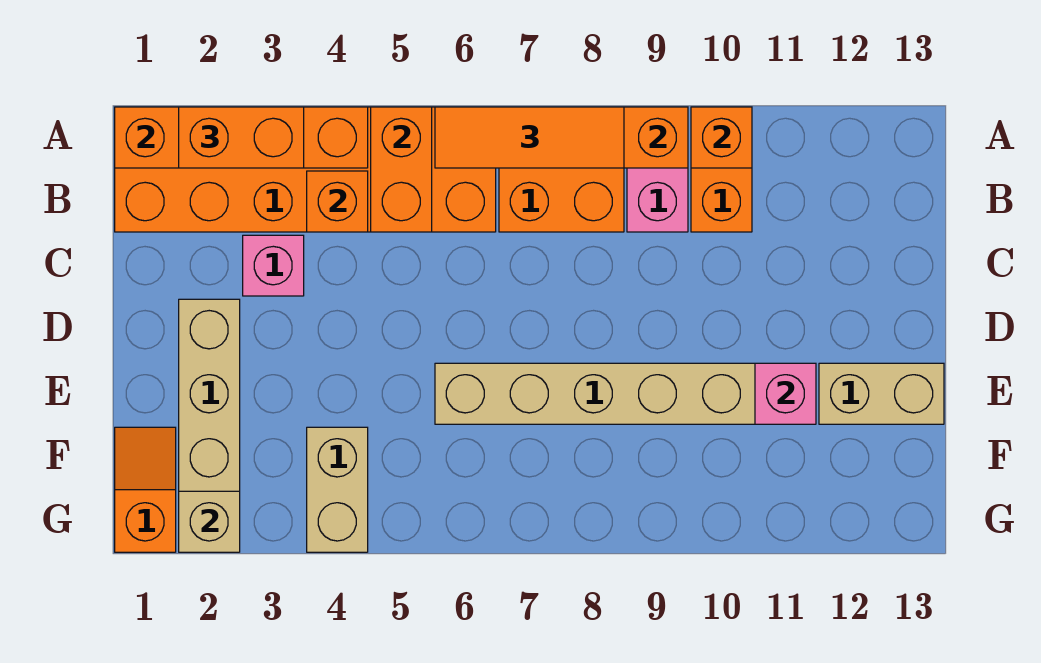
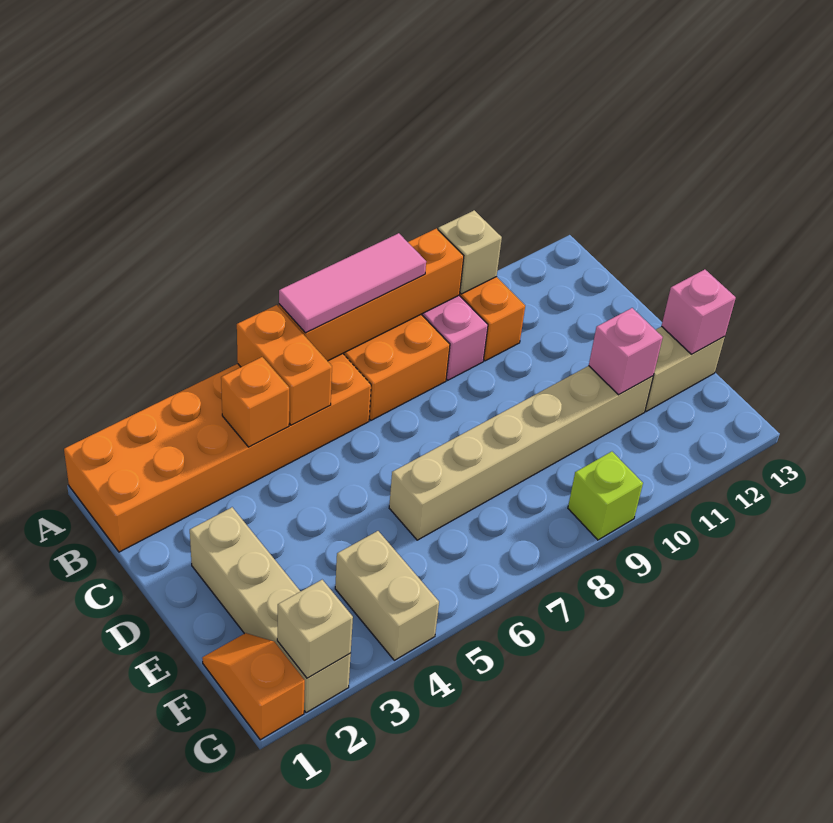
orange brick A1:A4 level 2 -> none
orange brick A2:A3 level 3 -> none
orange tile A6:A8 level 3 -> pink tile A6:A8 level 3
orange brick A10 level 2 -> tan brick A10 level 2
pink brick C3 level 1 -> pink brick E13 level 2
none -> lime brick G9 level 1

